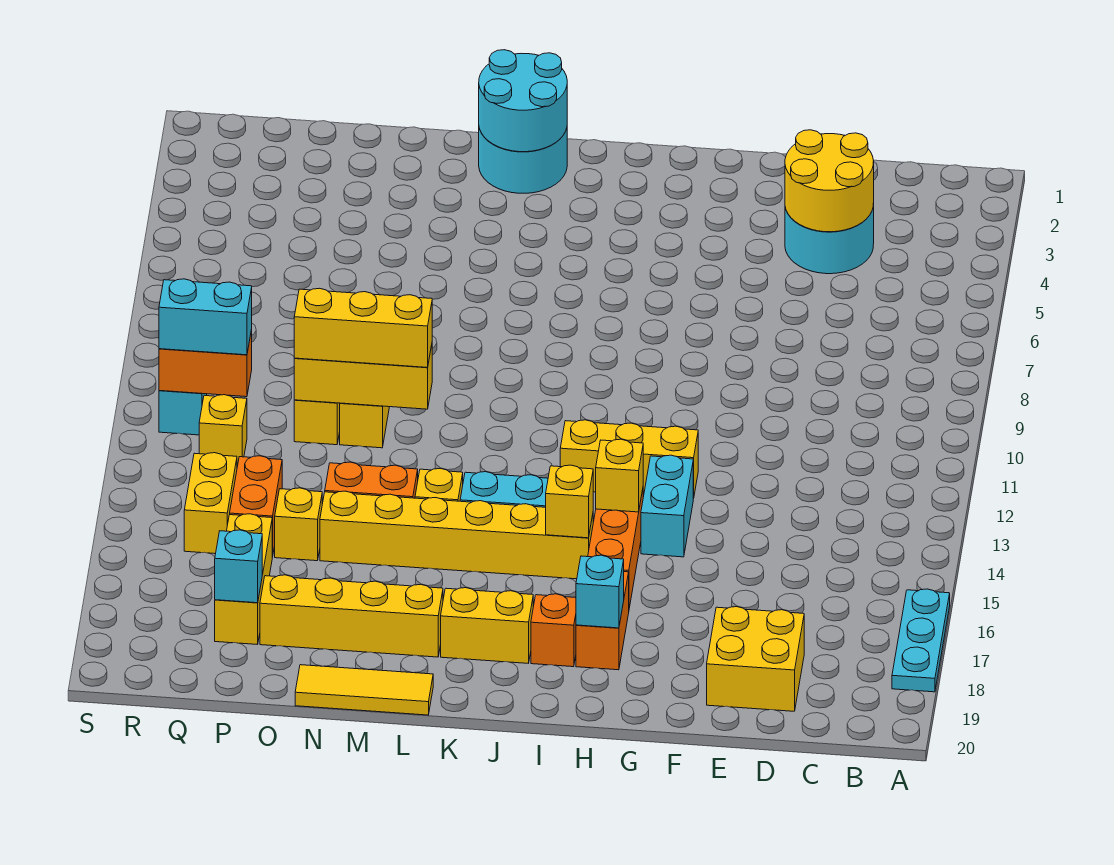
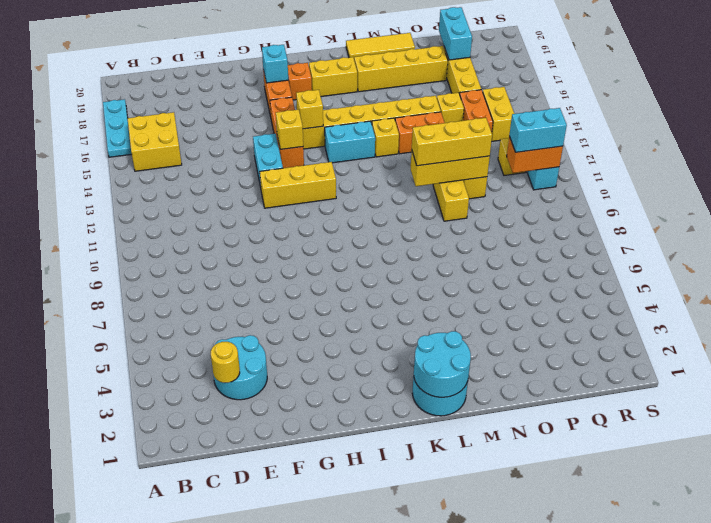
yellow round brick D3:E4 level 2 -> yellow round brick D3 level 2
yellow brick D18:E19 level 1 -> yellow brick B15:C16 level 1
cyan brick P18 level 2 -> cyan brick P18:P19 level 2

